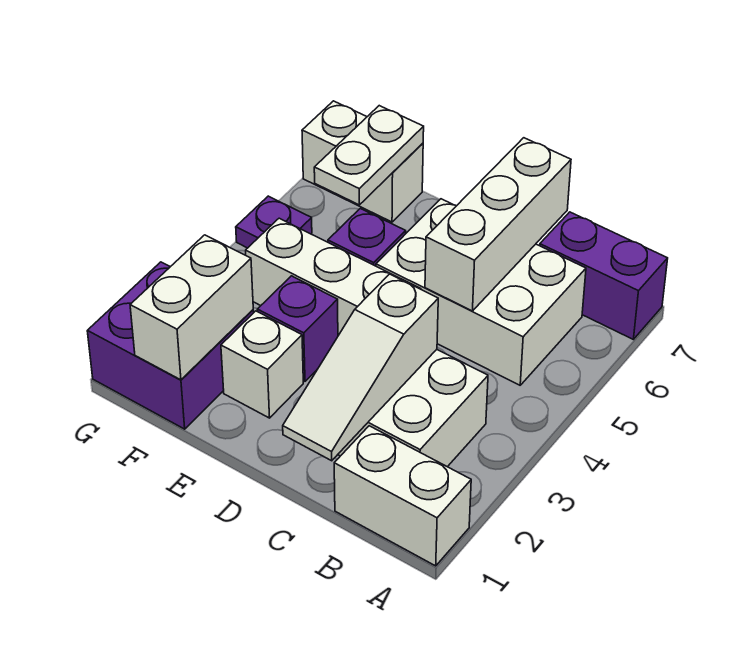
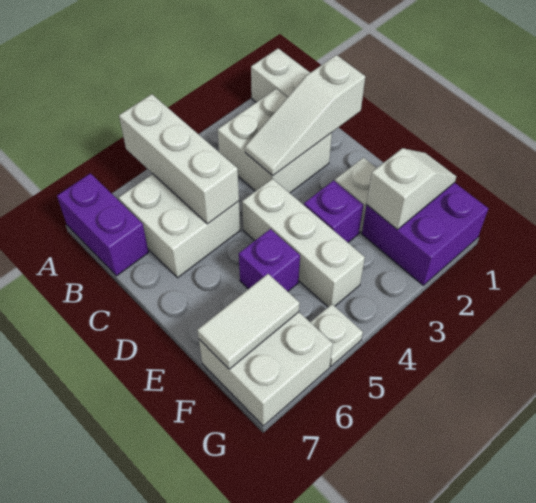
white brick B5:D6 level 1 -> white brick B5:C6 level 1
white slope C1:C3 level 2 top 3 -> white slope C1:C3 level 2 top 1
white brick C5:C7 level 2 -> white brick A5:C5 level 2
white brick F1:F2 level 2 -> white slope F1:F2 level 2 top 2
white plate F6:F7 level 2 -> white tile F6:F7 level 2
white brick F7:G7 level 1 -> white brick F6:G7 level 1
purple plate G5 level 1 -> white plate G5 level 1

